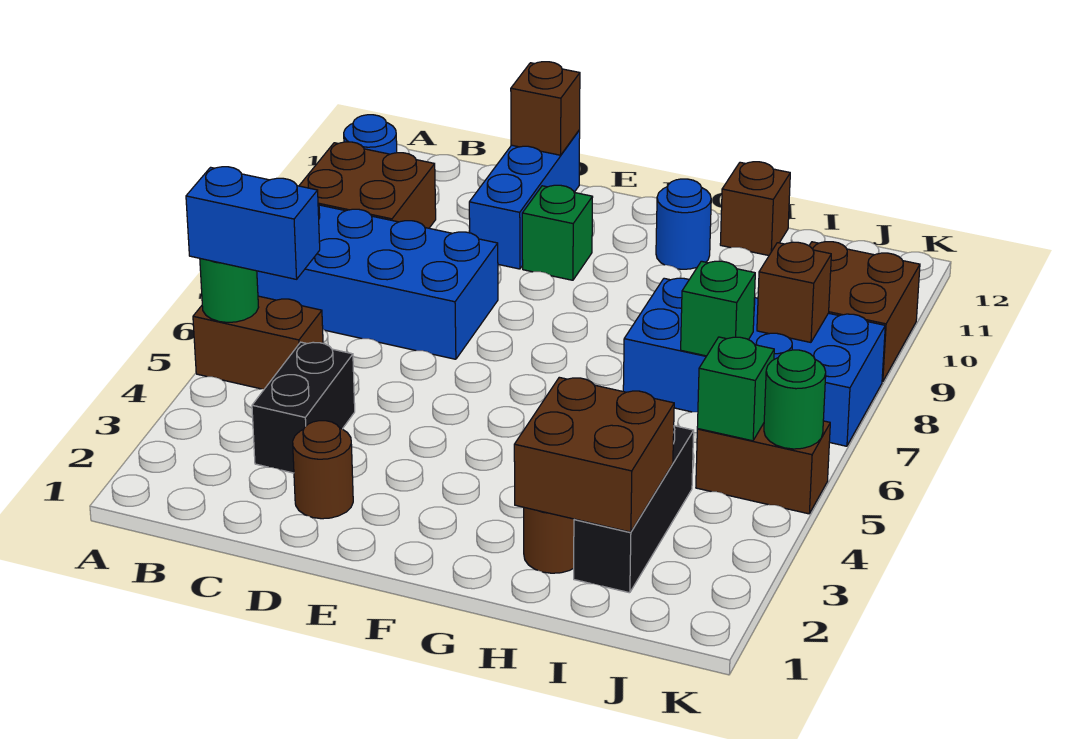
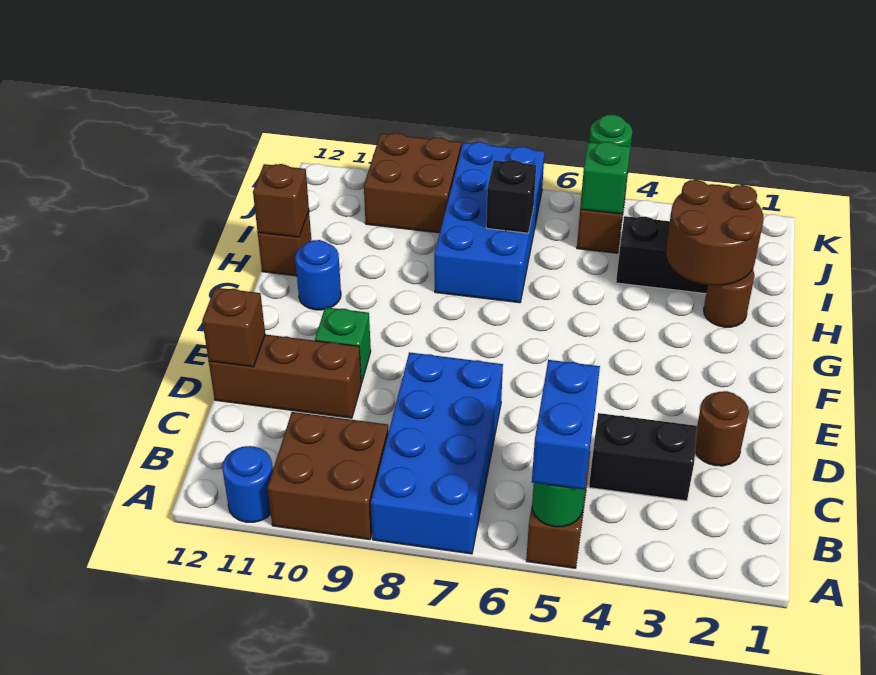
blue brick D10:D12 level 1 -> brown brick D10:D12 level 1
brown brick H2:I3 level 2 -> brown round brick H2:I3 level 2
green brick I7 level 2 -> black brick I7 level 2
brown brick J8 level 2 -> brown brick H12 level 2

